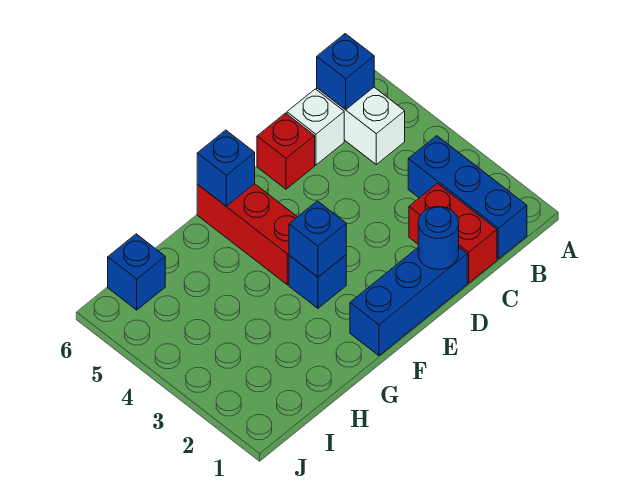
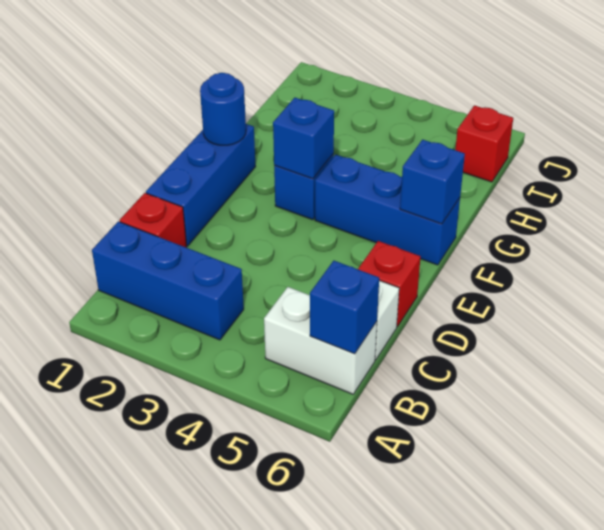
red brick C1:C2 level 1 -> red brick C1 level 1
blue round brick D1 level 2 -> blue round brick F1 level 2
red brick F4:F6 level 1 -> blue brick F4:F6 level 1
blue brick I6 level 1 -> red brick I6 level 1

